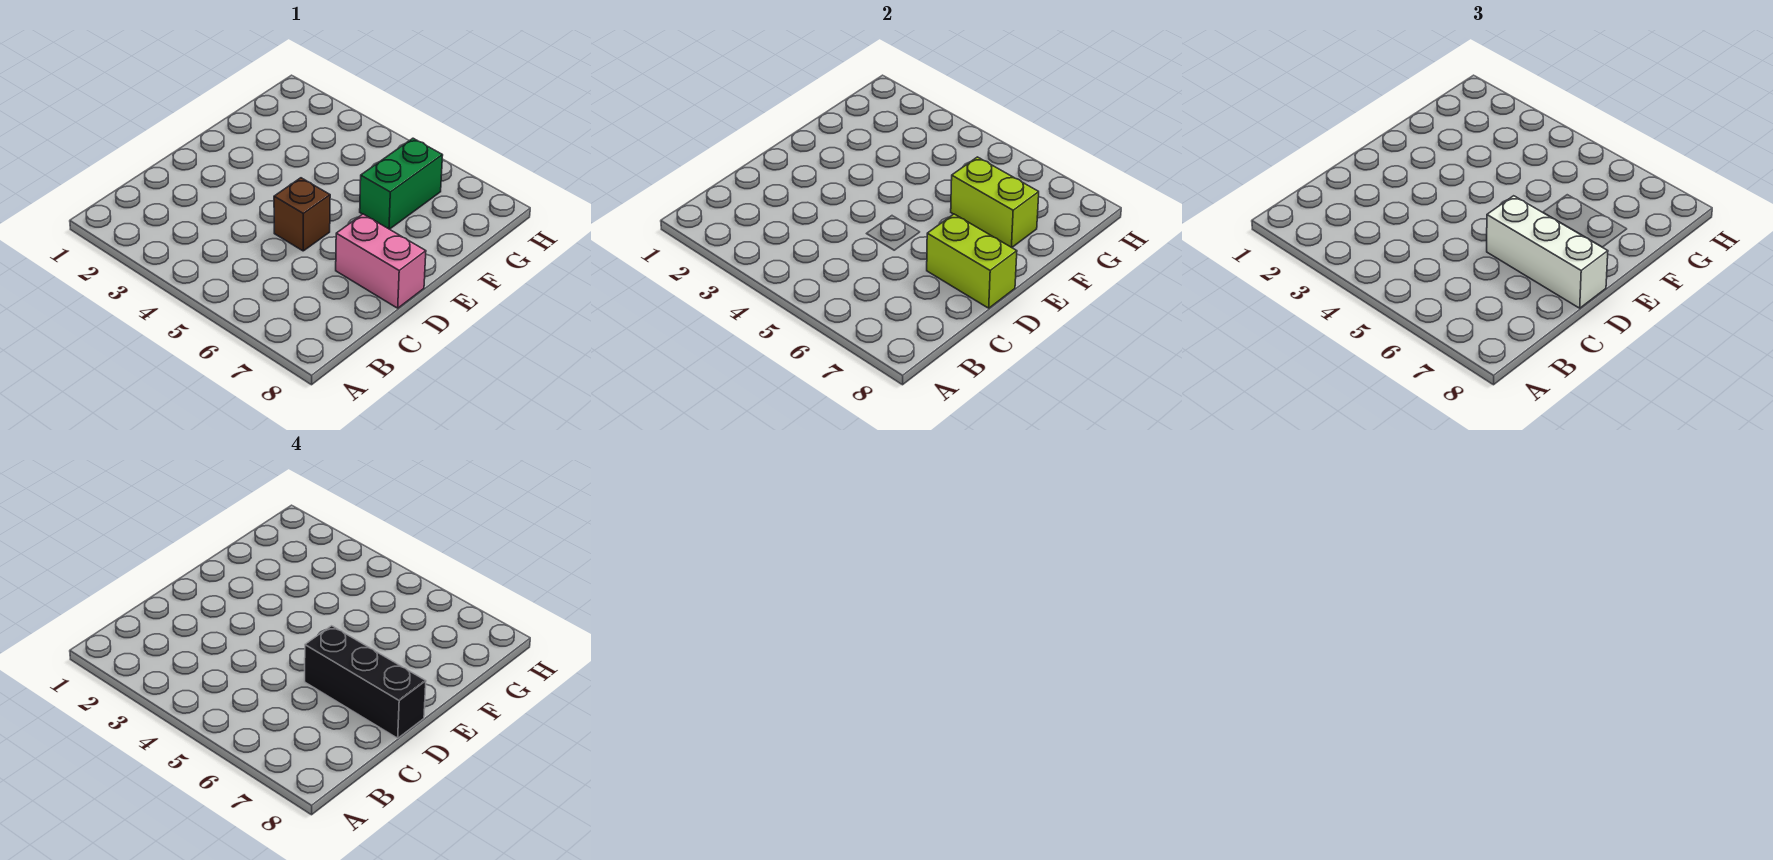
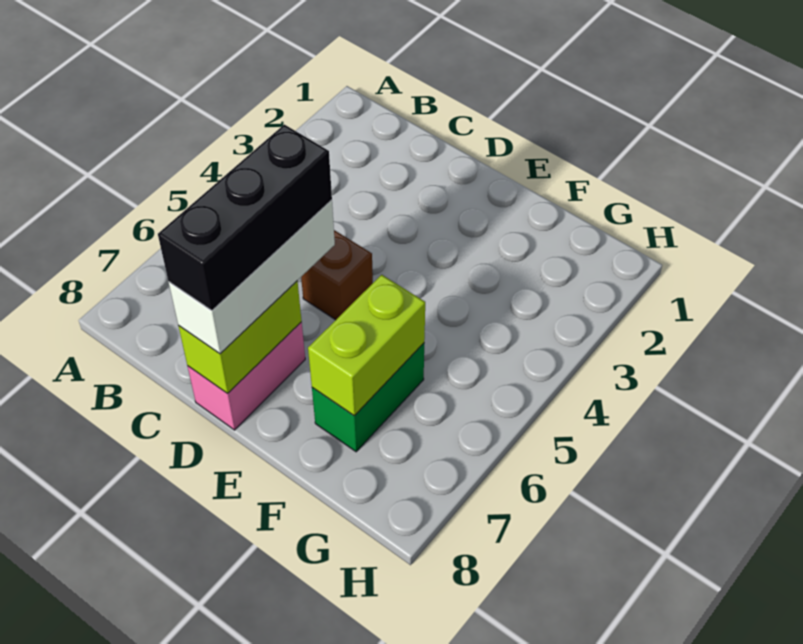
green brick F6:G6 level 1 -> green brick F6:F7 level 1

